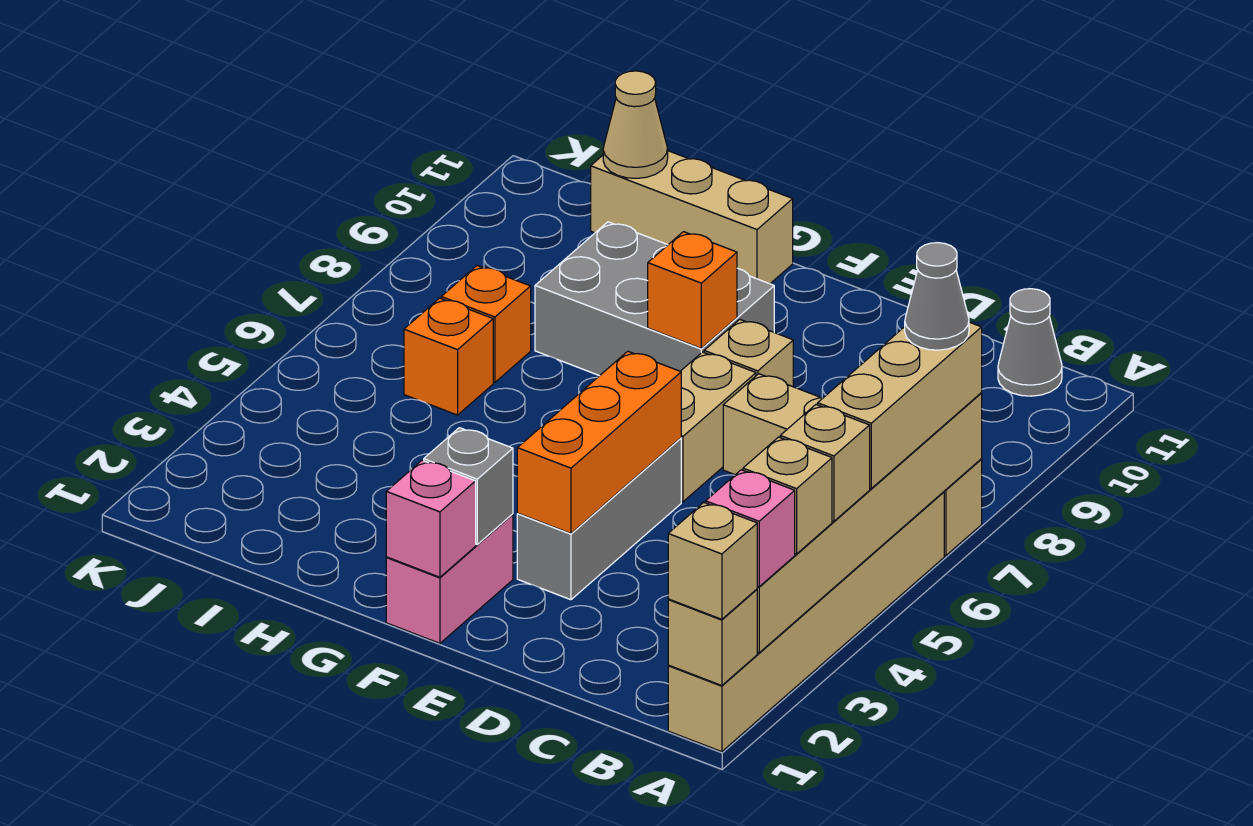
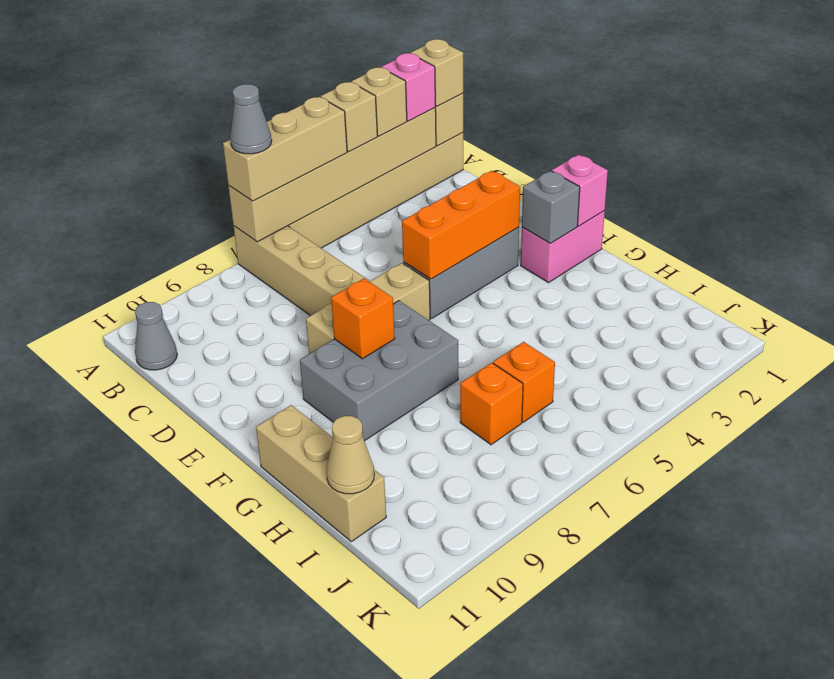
grey brick F8:H9 level 1 -> grey brick F7:G9 level 1

